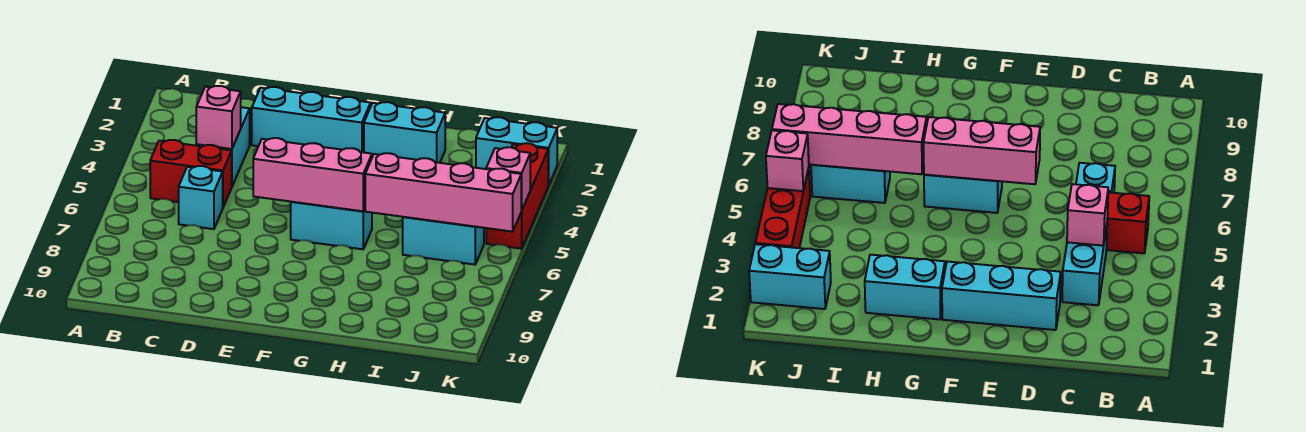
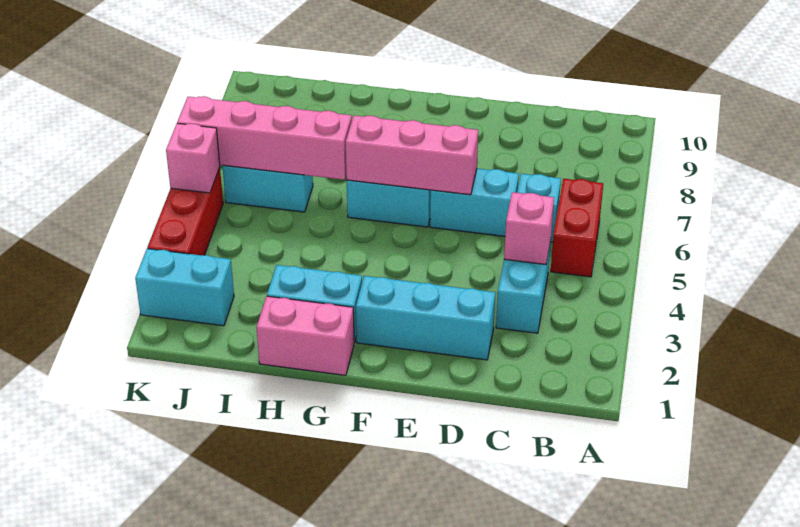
red brick B5:C5 level 1 -> red brick B5:B6 level 1
none -> cyan brick D6:E6 level 1
none -> pink brick G1:H1 level 1

